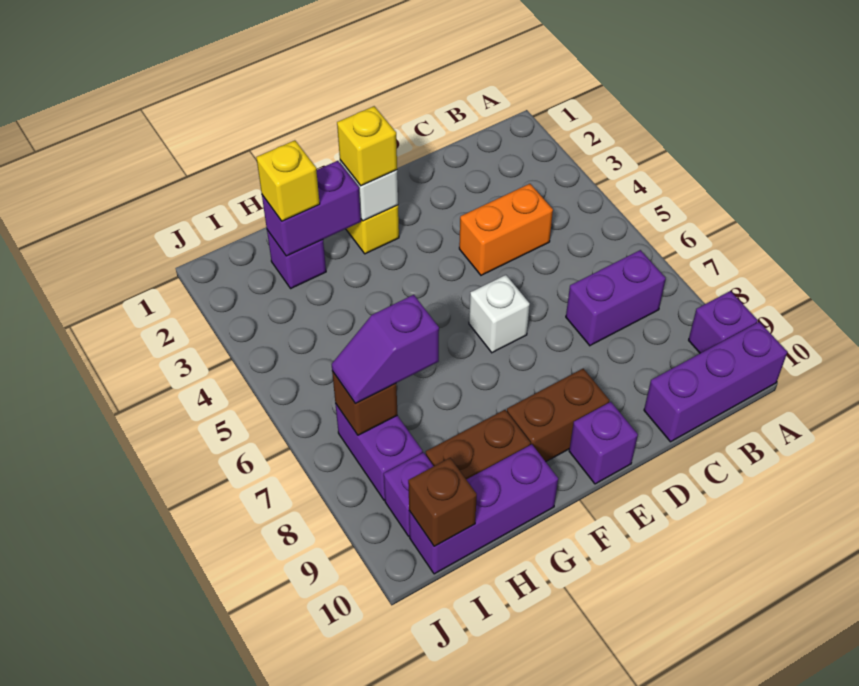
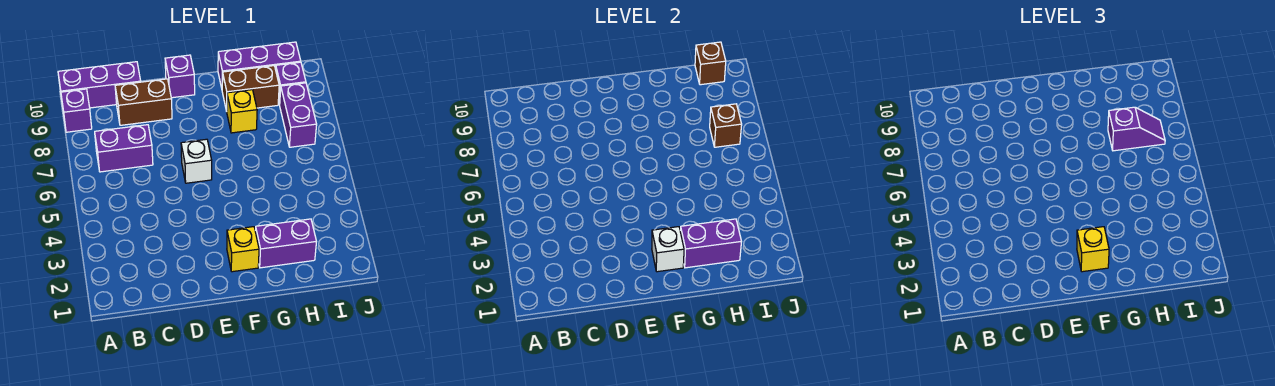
orange brick C4:D4 level 1 -> none
brown brick E9:F9 level 1 -> brown brick C9:D9 level 1
purple brick H2 level 1 -> purple brick G2:H2 level 1
yellow brick H2 level 3 -> yellow brick G8 level 1

